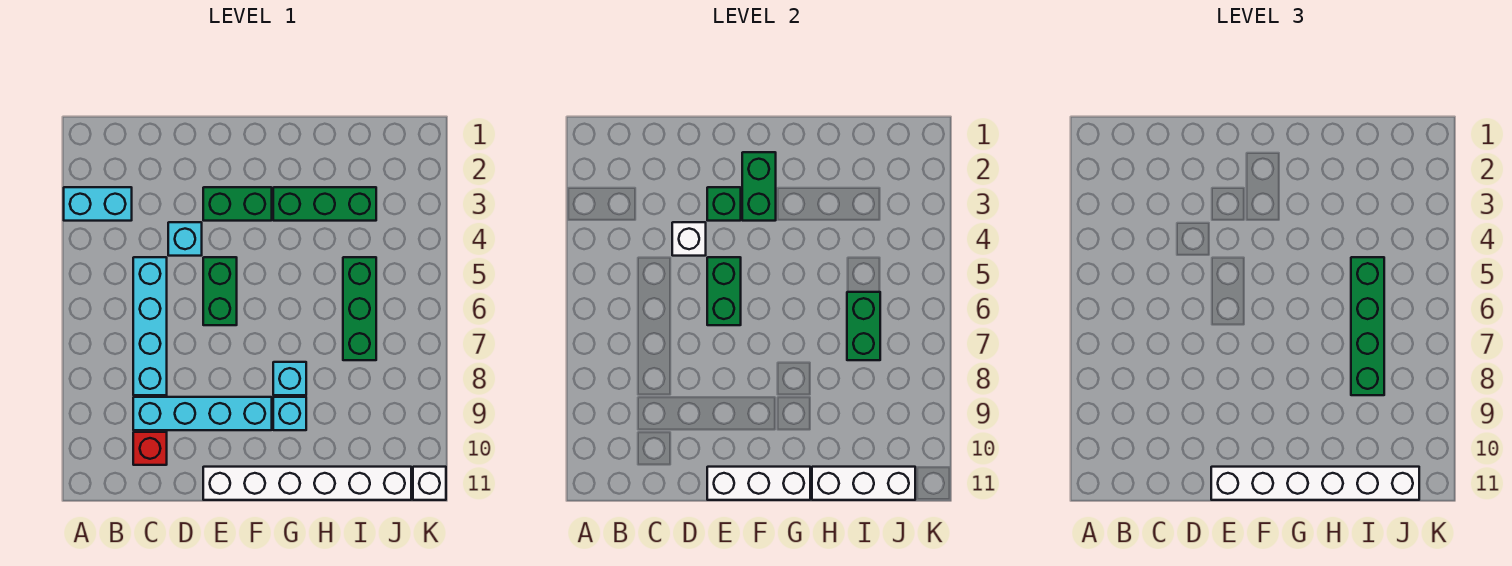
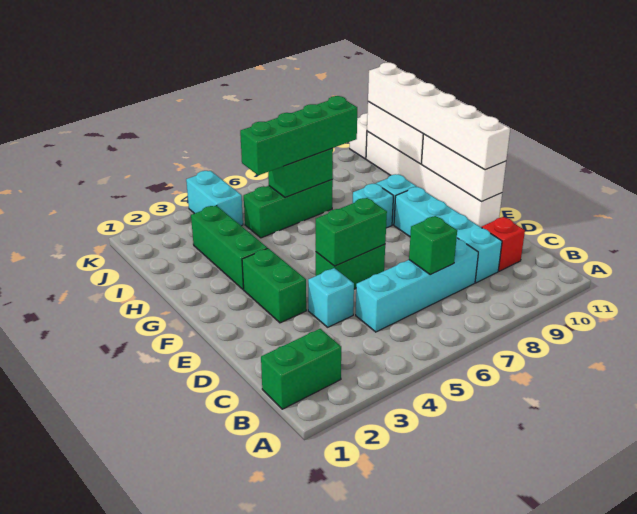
cyan brick A3:B3 level 1 -> cyan brick J4:K4 level 1
white brick D4 level 2 -> none
green brick E3 level 2 -> green brick C7 level 2
green brick F2:F3 level 2 -> green brick B1:B2 level 1

